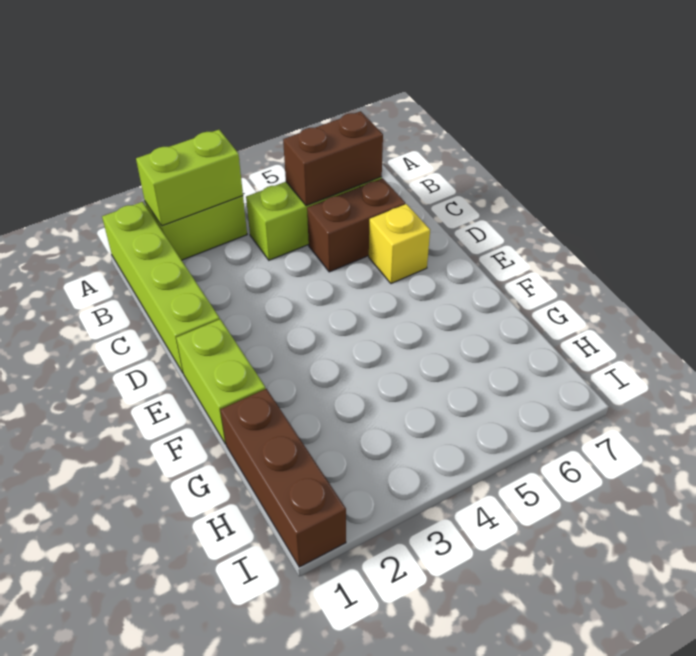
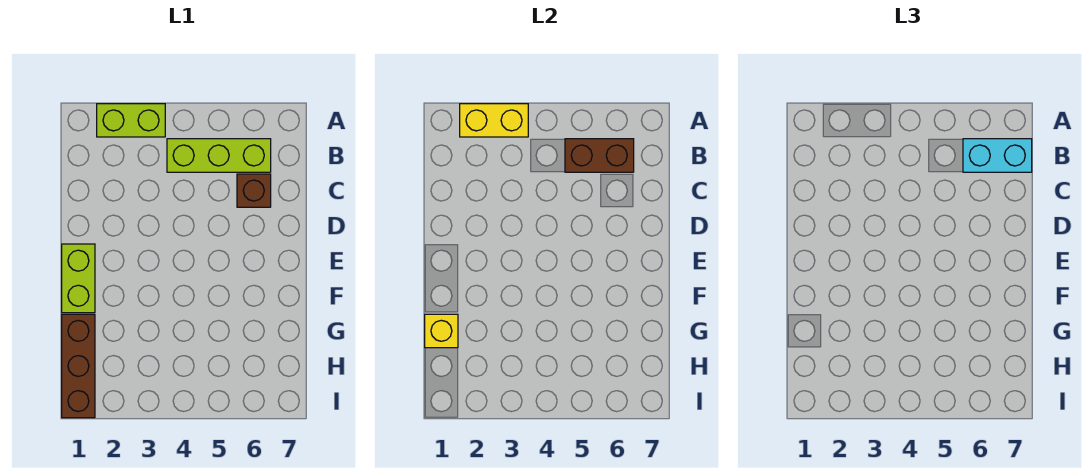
lime brick A1:D1 level 1 -> none
lime brick A2:A3 level 2 -> yellow brick A2:A3 level 2
none -> cyan brick B6:B7 level 3
brown brick C5:C6 level 1 -> brown brick C6 level 1
yellow brick D6 level 1 -> yellow brick G1 level 2

